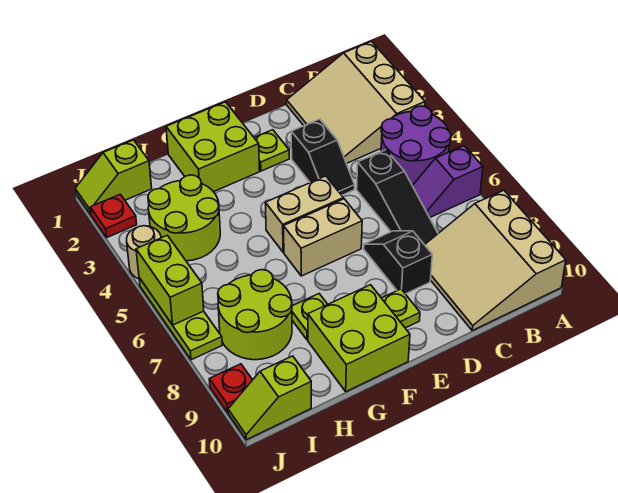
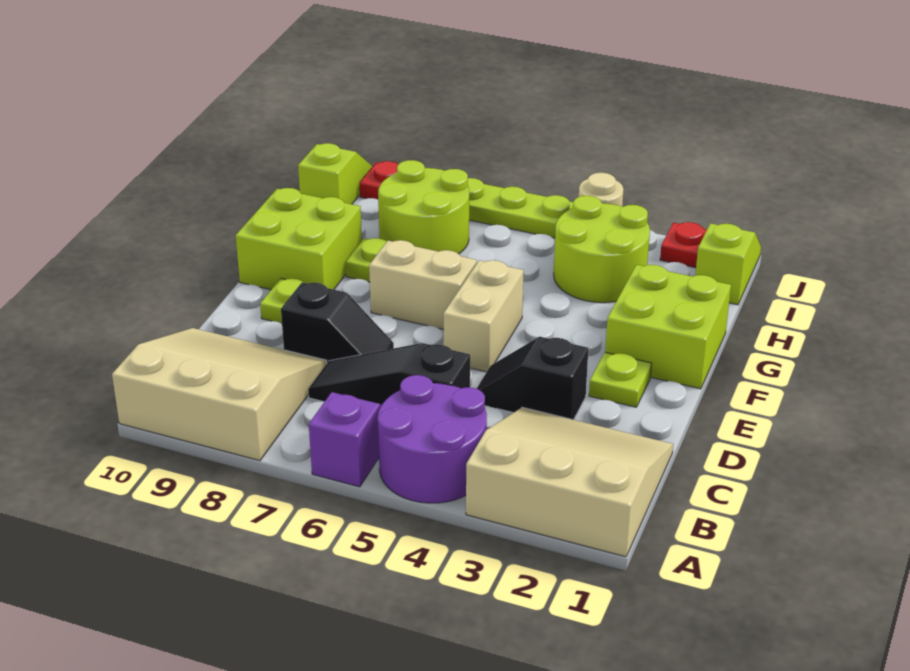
tan brick E6:F6 level 1 -> tan brick F6:F7 level 1
lime brick J5:J6 level 2 -> none

